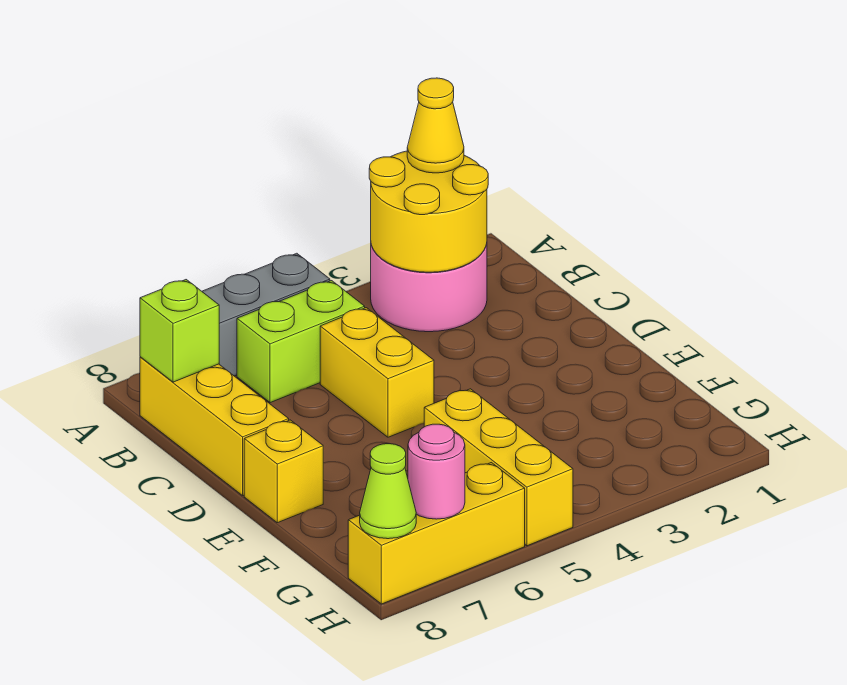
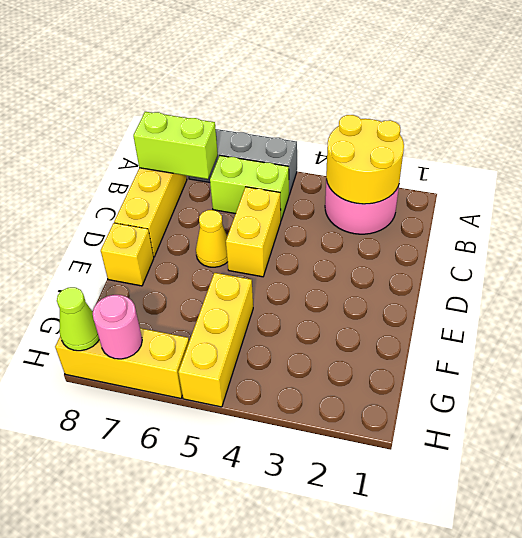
yellow cone A2 level 3 -> yellow cone D6 level 1
lime brick B8 level 2 -> lime brick B7:B8 level 2

